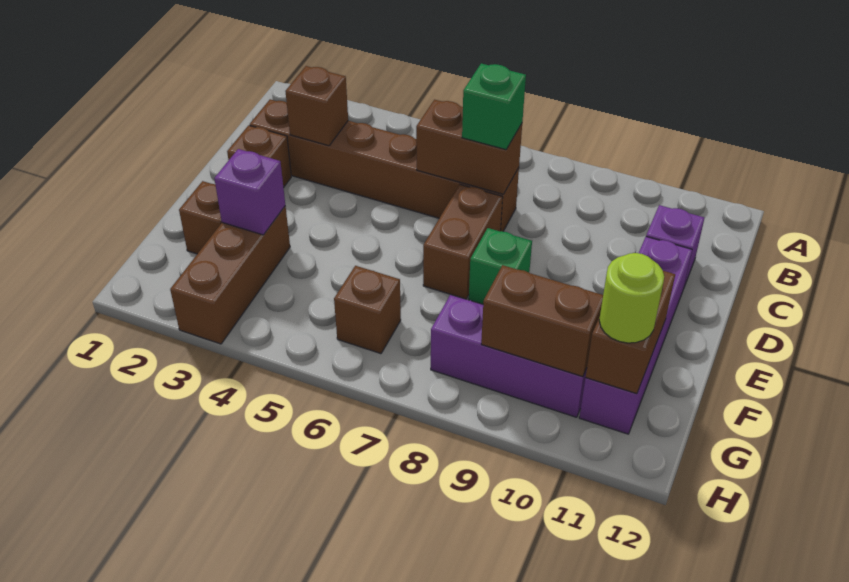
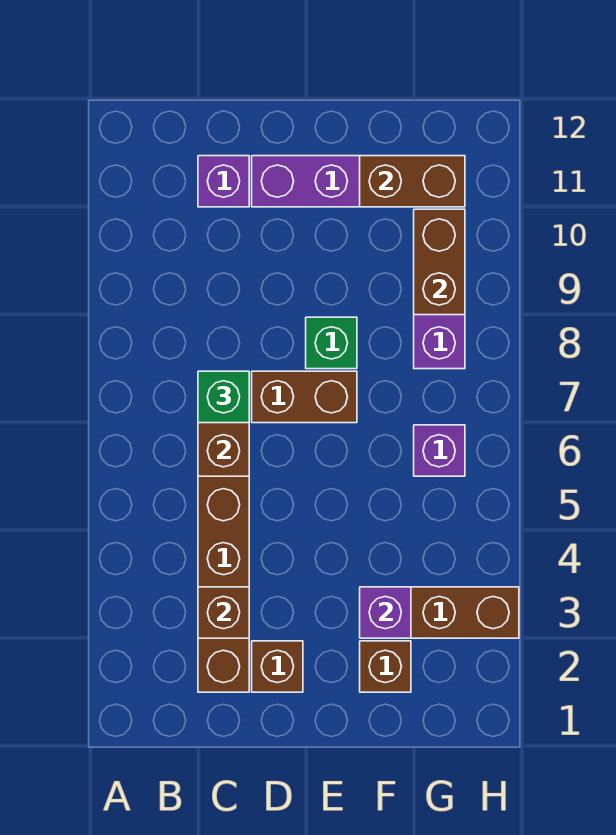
brown brick G6 level 1 -> purple brick G6 level 1
lime round brick G11 level 3 -> none

